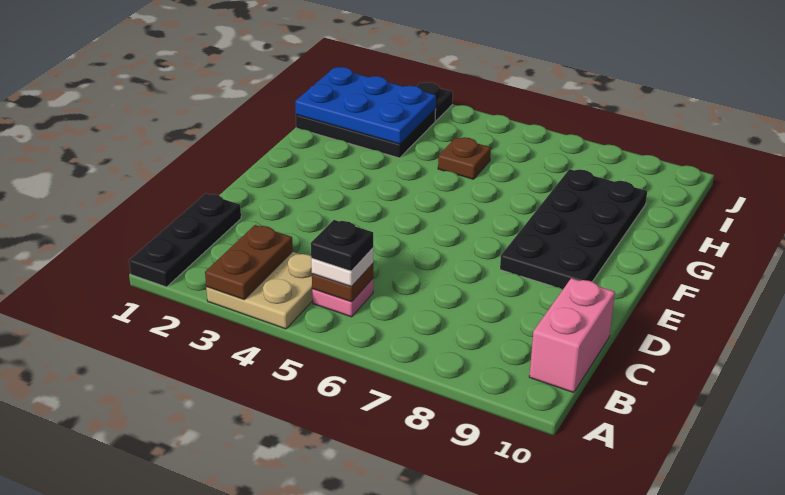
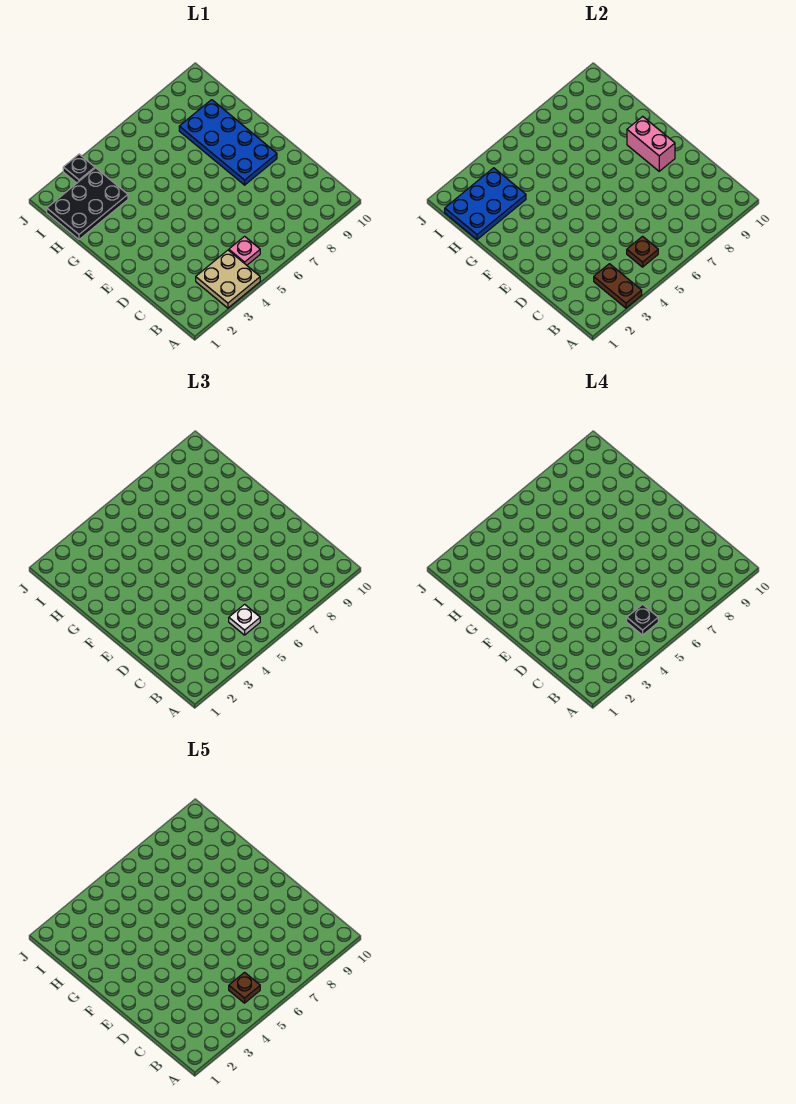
black plate A1:C1 level 1 -> none
pink brick B10:C10 level 1 -> pink brick E9:F9 level 2
black plate E8:H9 level 1 -> blue plate E8:H9 level 1
brown plate H5 level 1 -> brown plate B5 level 5

